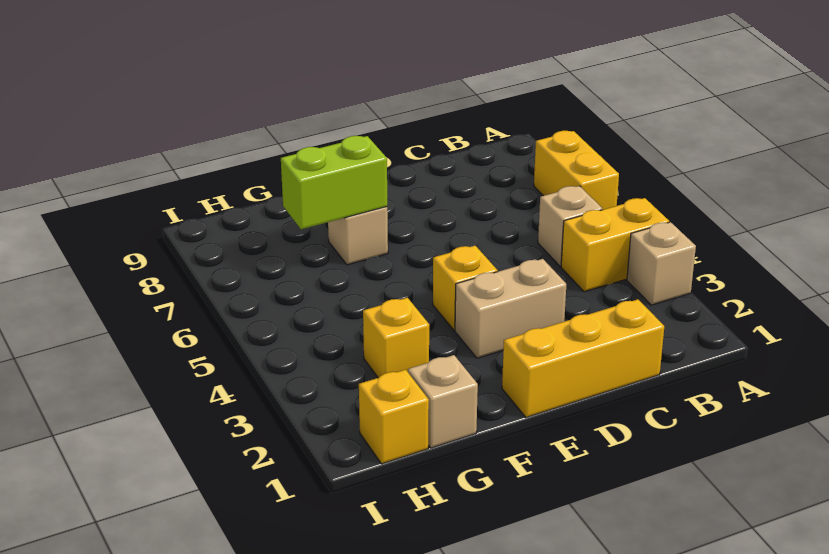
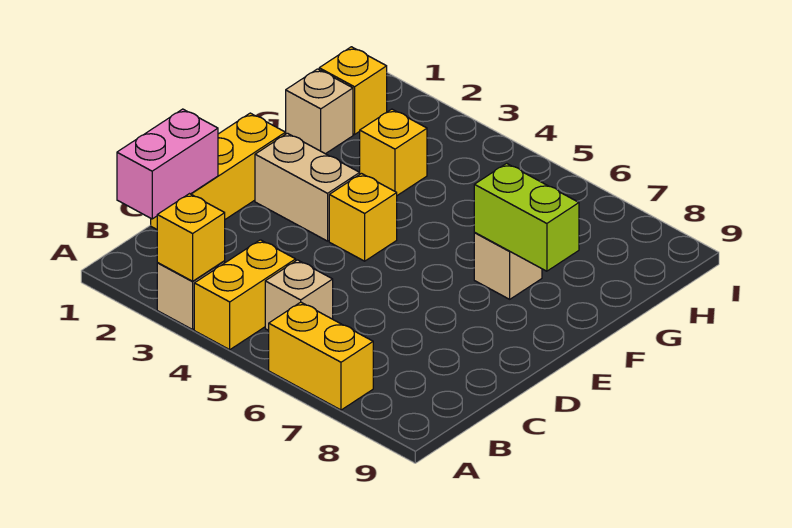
none -> yellow brick A3 level 2
none -> pink brick B1:C1 level 2
tan brick D3:E3 level 1 -> tan brick E2:E3 level 1
lime brick F7:G7 level 2 -> lime brick F7:F8 level 2

